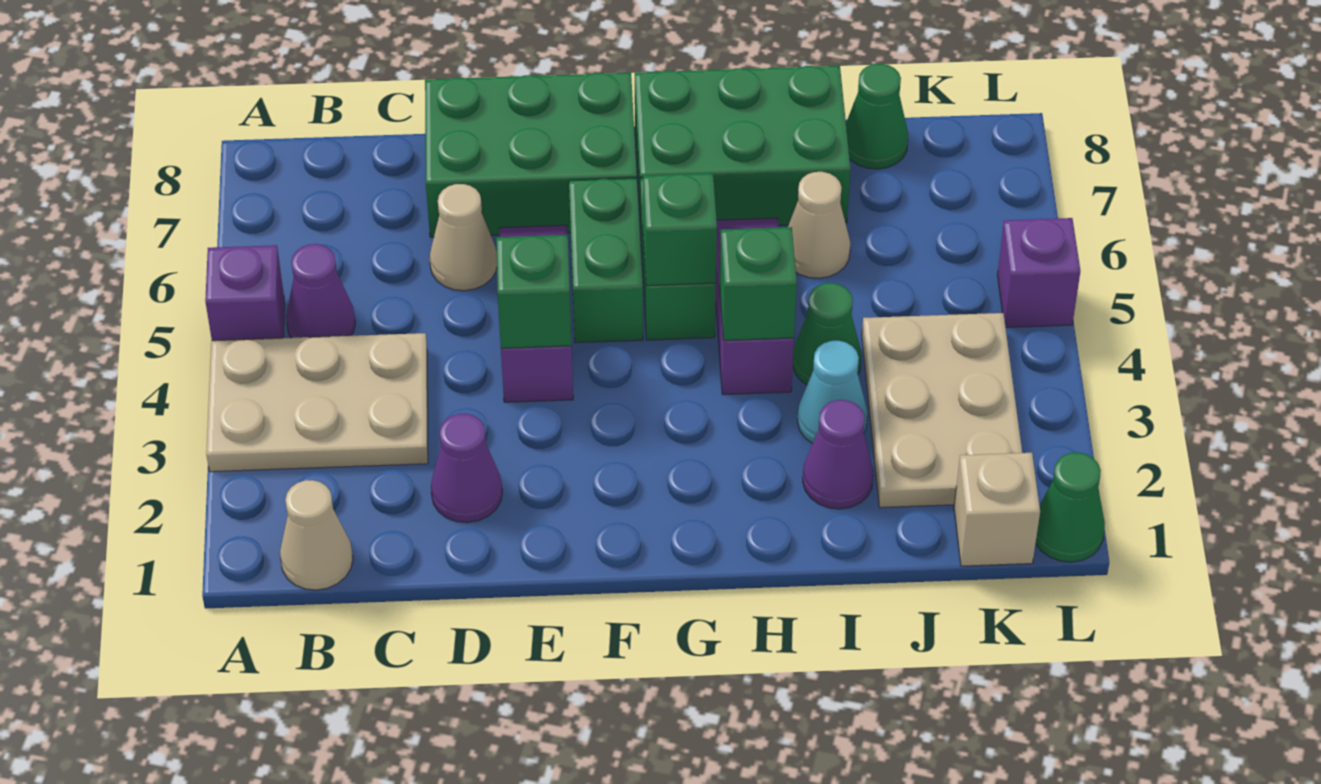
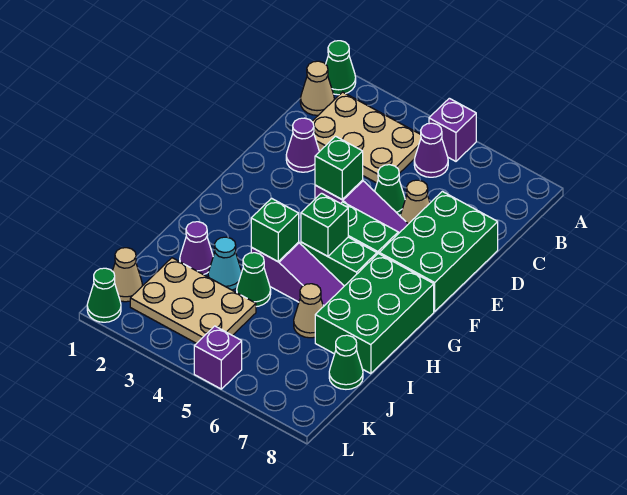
none -> green cone A1 level 1
tan plate A3:C4 level 1 -> tan plate B2:C4 level 1
none -> green cone D5 level 1
tan brick K1 level 1 -> tan cone K1 level 1

